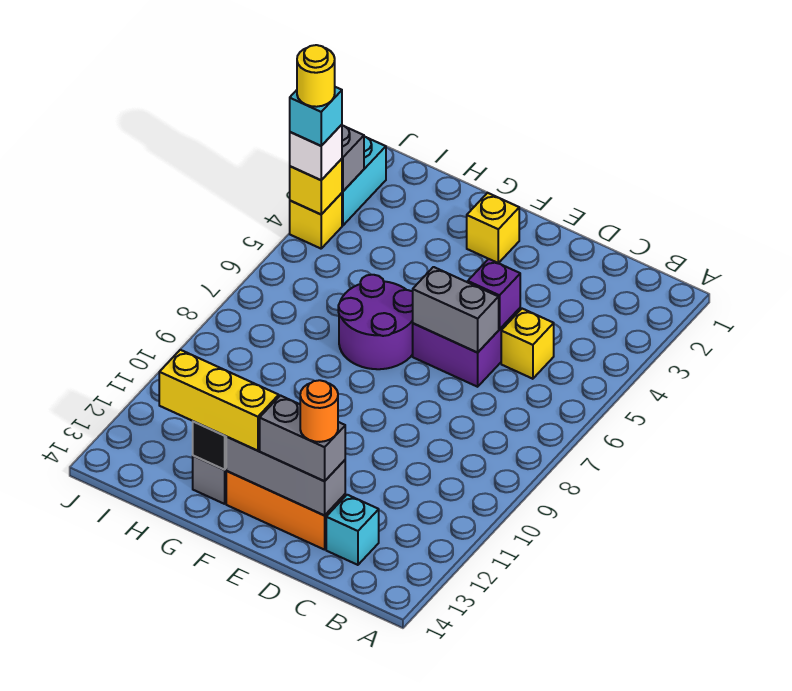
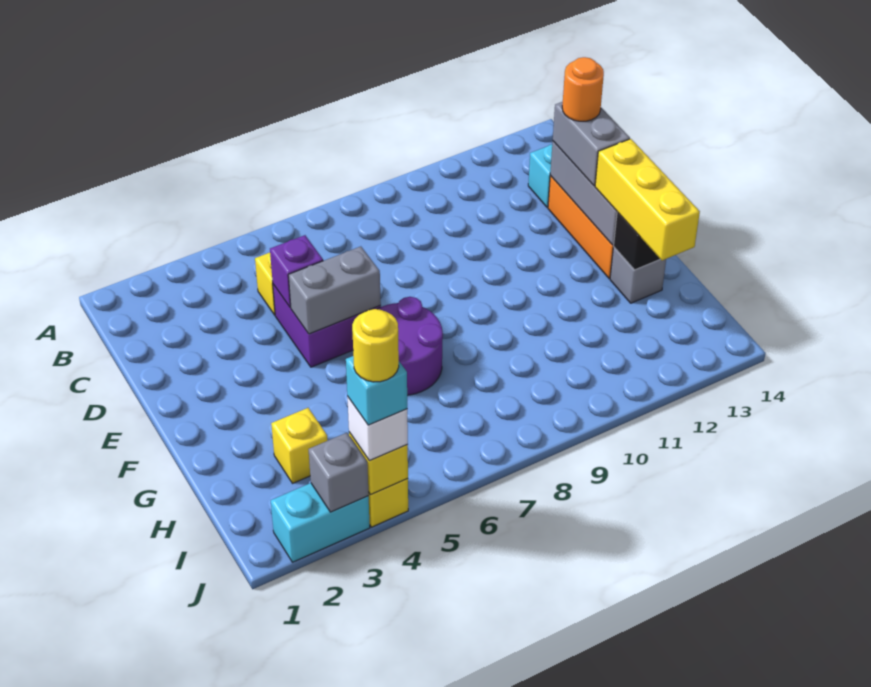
grey brick D6:E6 level 2 -> grey brick E5:E6 level 2
yellow brick F2 level 1 -> yellow brick H3 level 1

